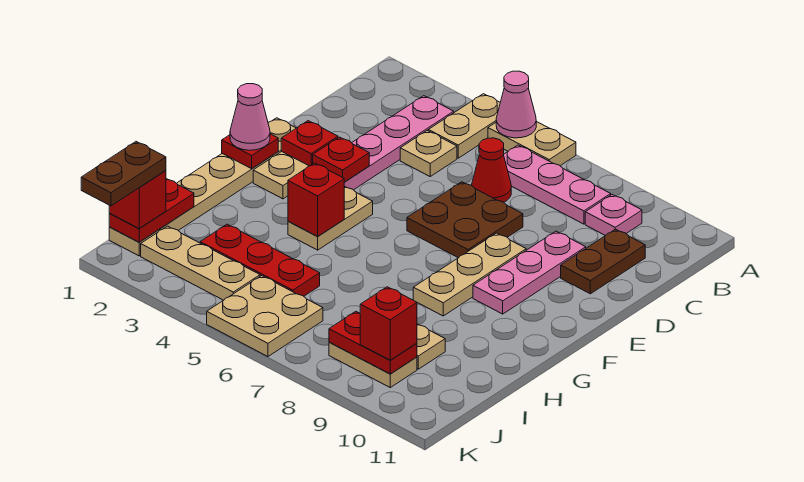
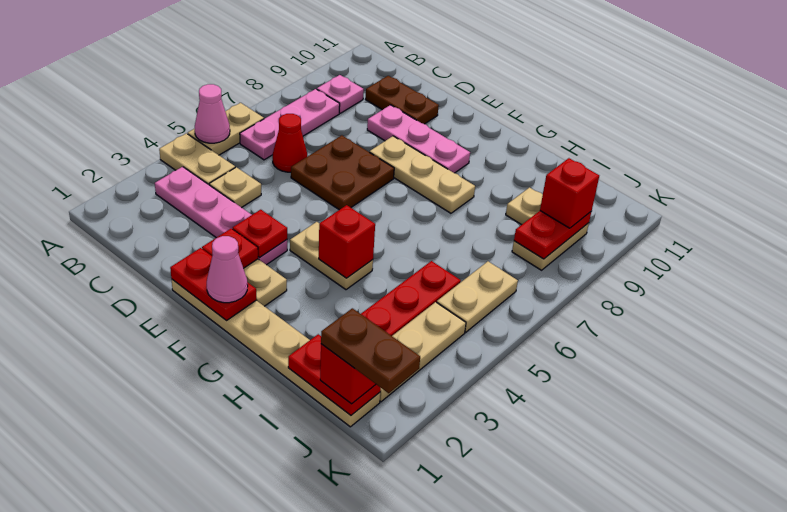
red plate F1 level 2 -> red plate E1:F1 level 2
tan plate J5:K6 level 1 -> tan plate J5:J6 level 1

